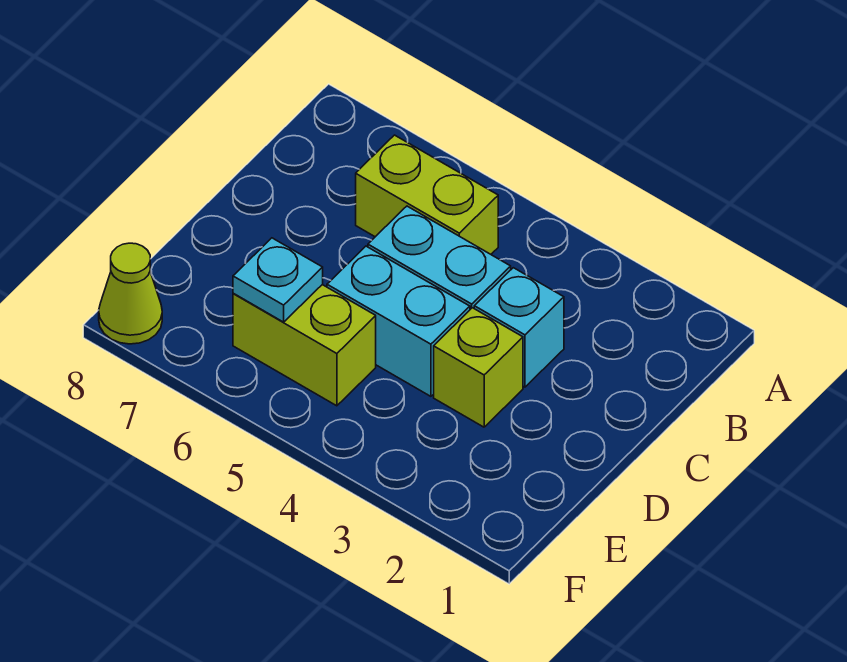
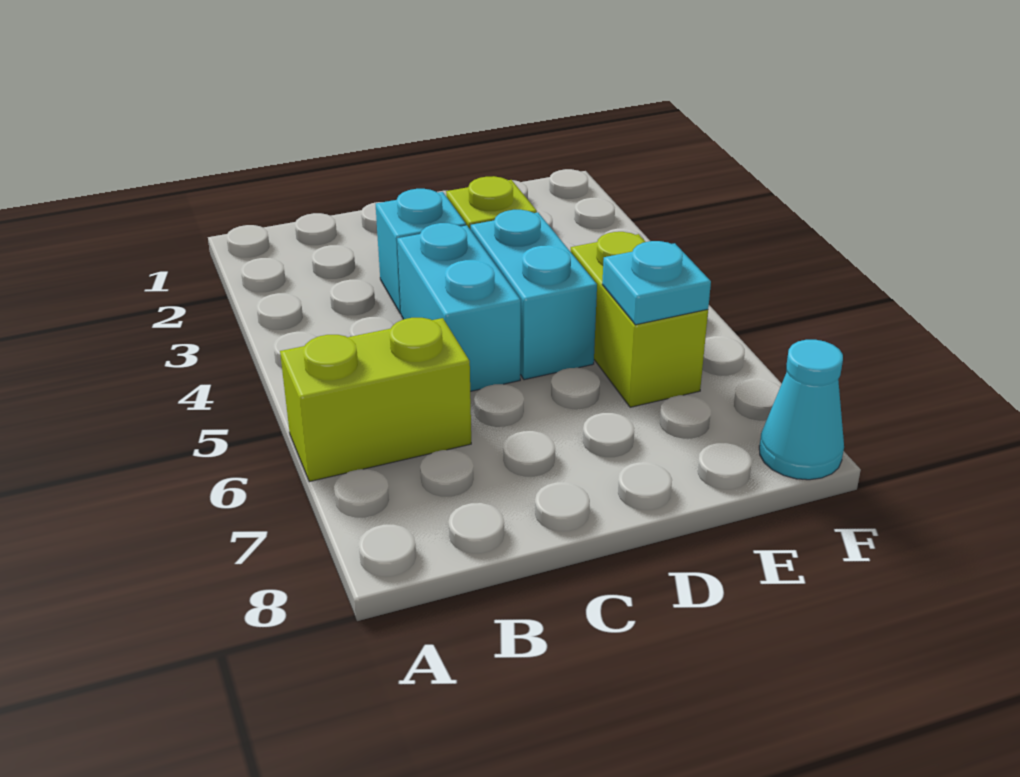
lime brick B5:B6 level 1 -> lime brick A6:B6 level 1
lime cone F8 level 1 -> cyan cone F8 level 1

